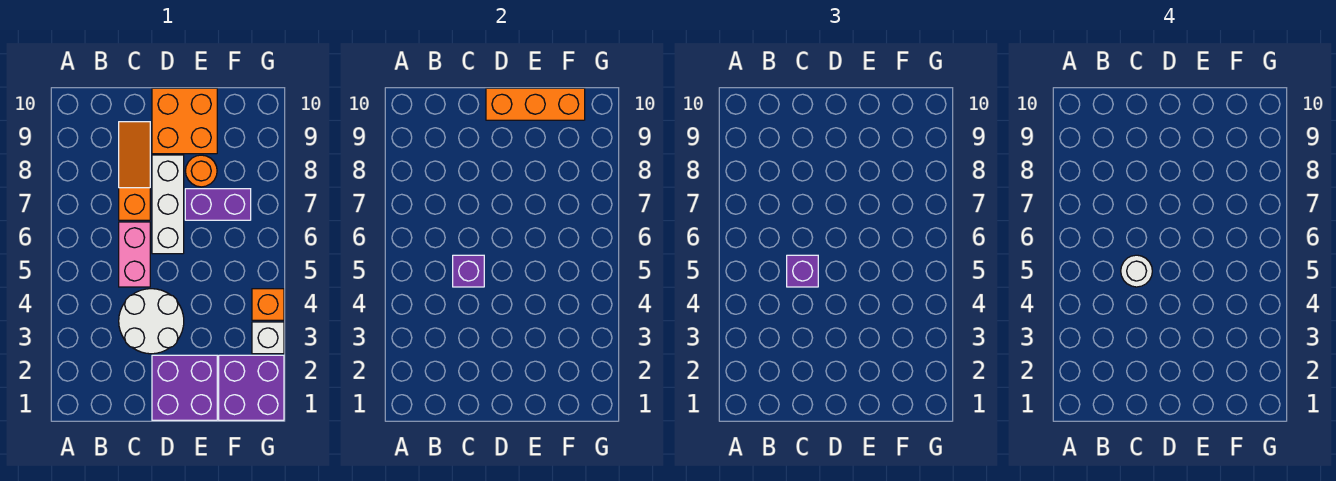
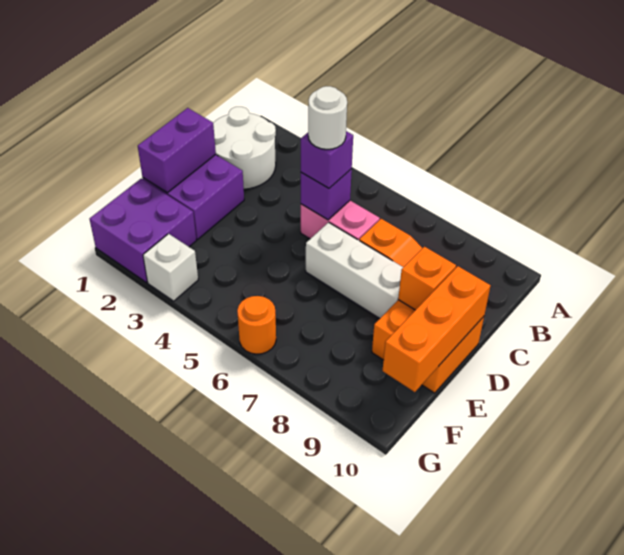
white round brick C3:D4 level 1 -> white round brick B1:C2 level 1
purple brick E7:F7 level 1 -> purple brick D1:E1 level 2
orange round brick E8 level 1 -> orange round brick G6 level 1
orange brick G4 level 1 -> orange brick D9 level 2

